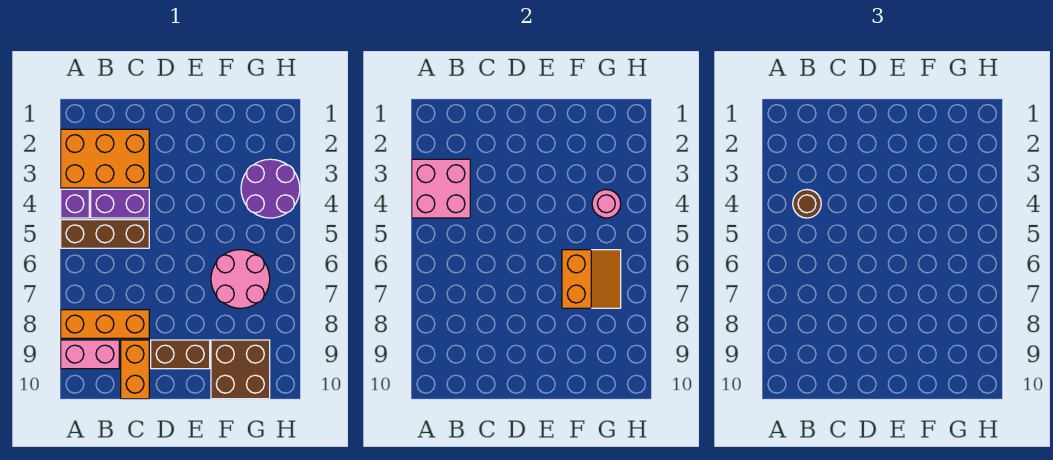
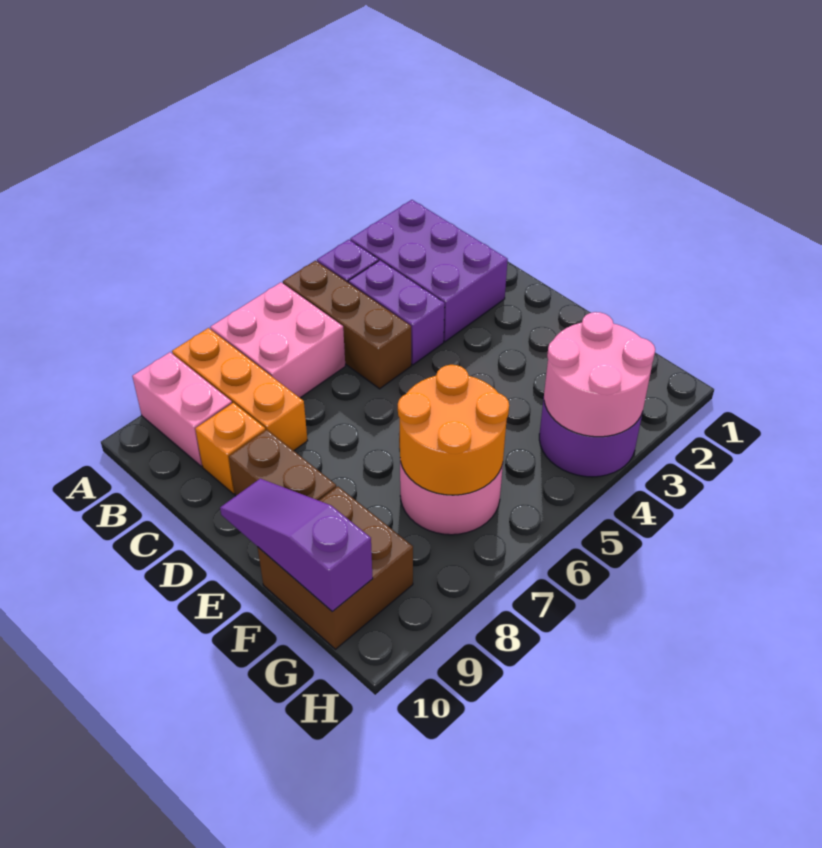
orange brick A2:C3 level 1 -> purple brick A2:C3 level 1
pink brick A3:B4 level 2 -> pink brick A6:B7 level 1
brown round brick B4 level 3 -> none
orange brick C9:C10 level 1 -> orange brick C9 level 1
none -> purple slope E10:G10 level 2 top G
orange slope F6:G7 level 2 top F -> orange round brick F6:G7 level 2
pink round brick G4 level 2 -> pink round brick G3:H4 level 2

